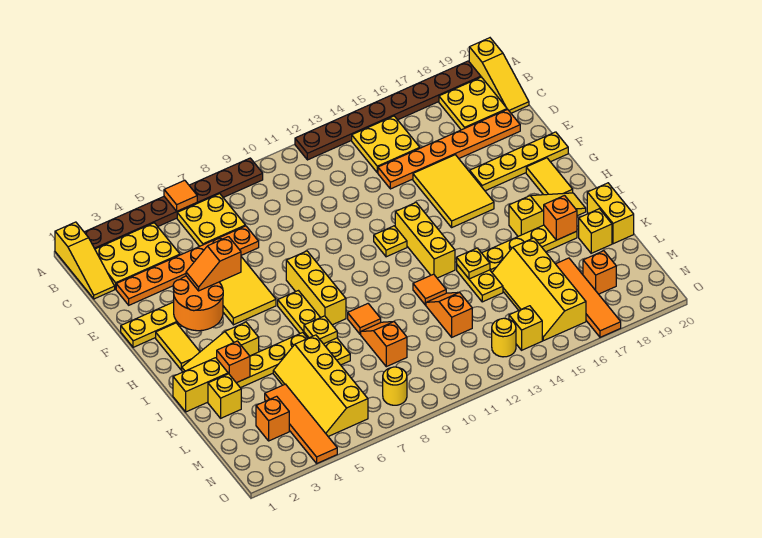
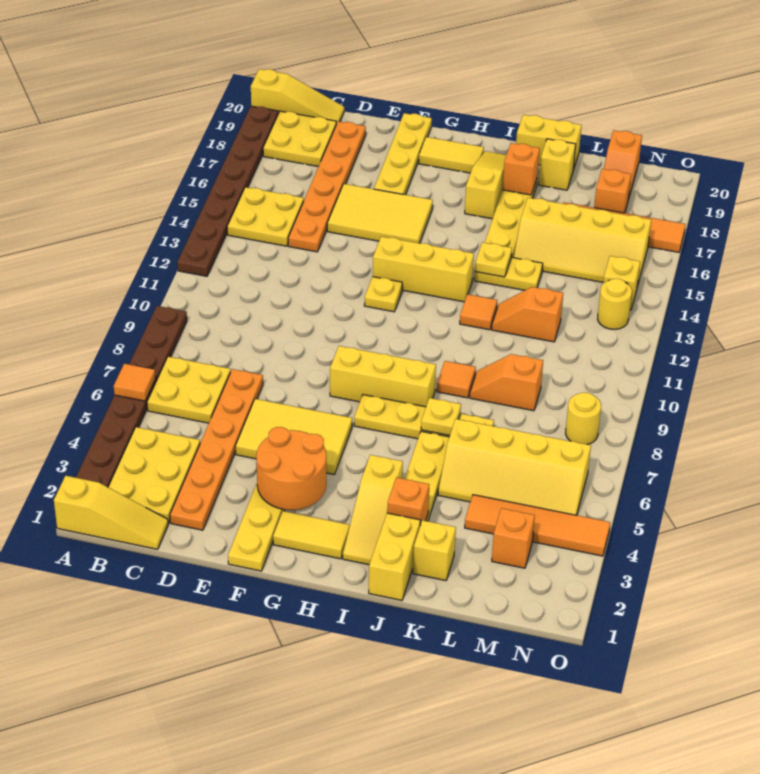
orange slope F4:F5 level 3 top 5 -> orange slope M19:M20 level 1 top 20

